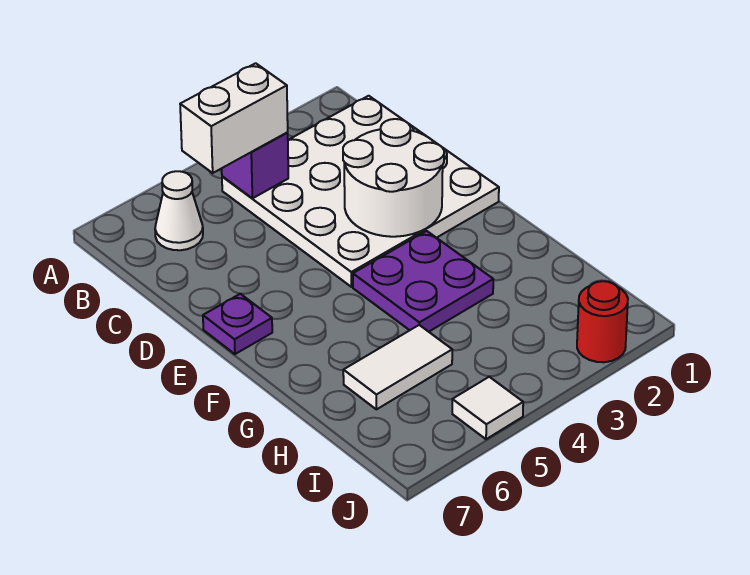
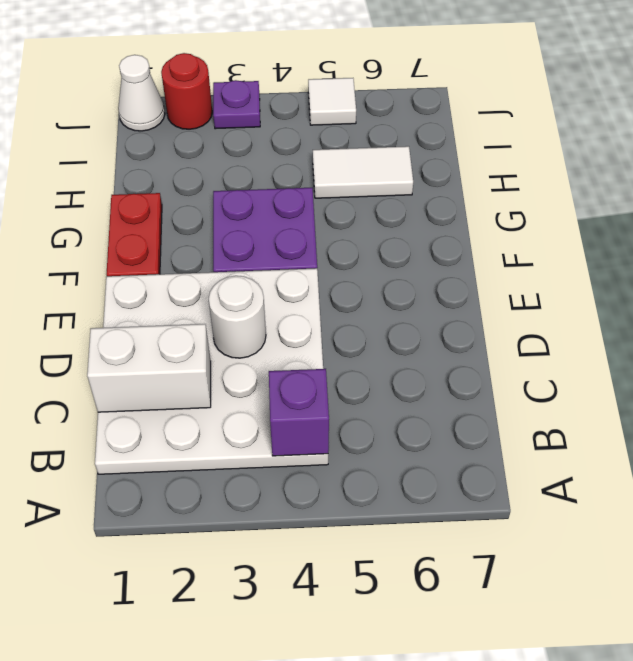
white brick B4:B5 level 3 -> white brick C1:C2 level 2
white cone B6 level 1 -> white cone J1 level 1
white round brick D2:E3 level 2 -> white round brick D3 level 2
purple plate E7 level 1 -> purple plate J3 level 1
none -> red plate F1:G1 level 1

